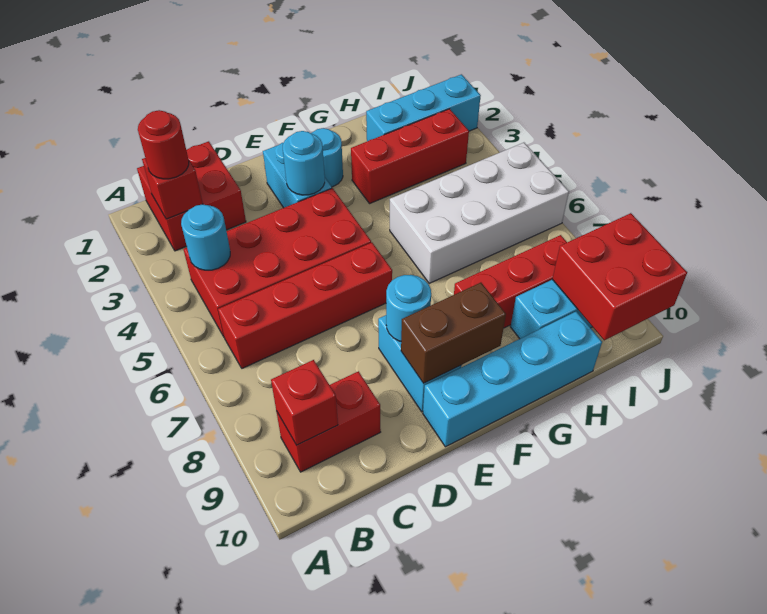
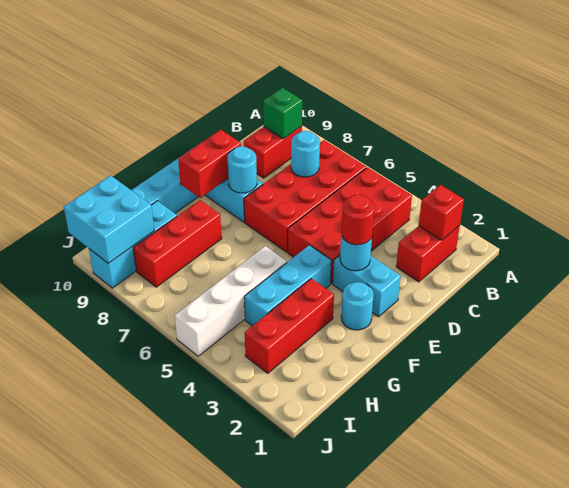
red brick B1:C2 level 1 -> red brick B2:C2 level 1
red round brick B2 level 3 -> red round brick E3 level 3
cyan round brick B4 level 2 -> cyan round brick C7 level 2
red brick B6:E6 level 1 -> red brick B6:E7 level 1
red brick B9 level 2 -> green brick B9 level 2
brown brick E9:F9 level 2 -> red brick E9:F9 level 2
white brick G5:J6 level 1 -> white brick G5:J5 level 1
cyan brick H2:J2 level 1 -> cyan brick F4:H4 level 1
red brick I9:J10 level 2 -> cyan brick I9:J10 level 2

